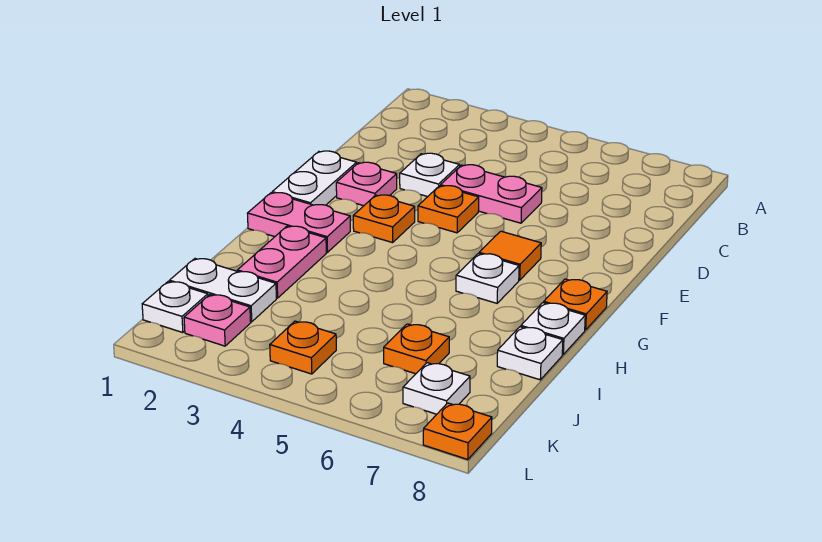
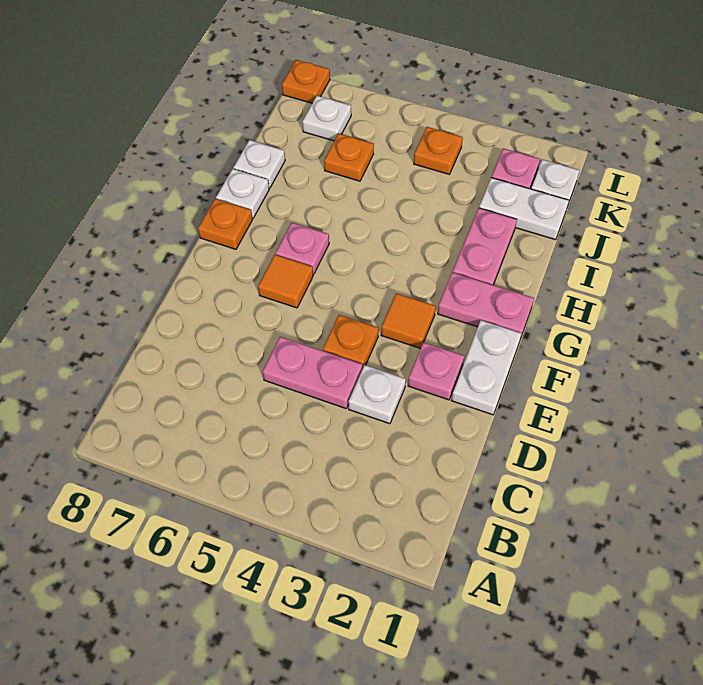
orange plate F3 level 1 -> orange tile F3 level 1
white plate G6 level 1 -> pink plate G6 level 1

